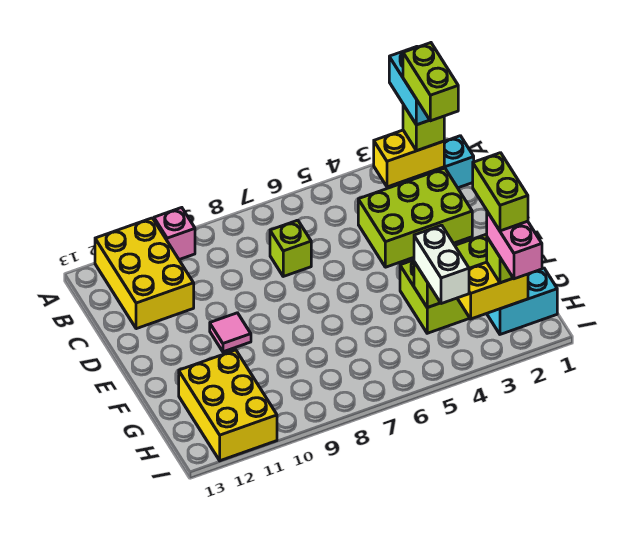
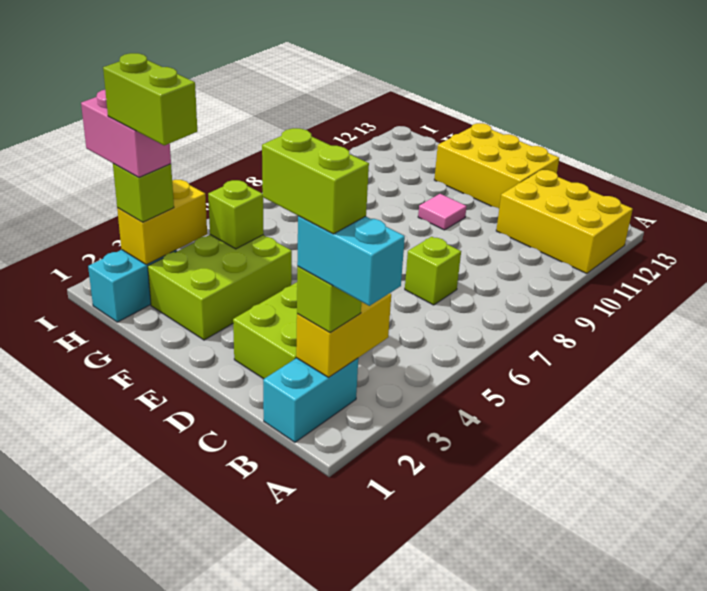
pink brick A10 level 1 -> none
white brick G4:H4 level 3 -> none
yellow brick G11:I12 level 1 -> yellow brick D12:F13 level 1

